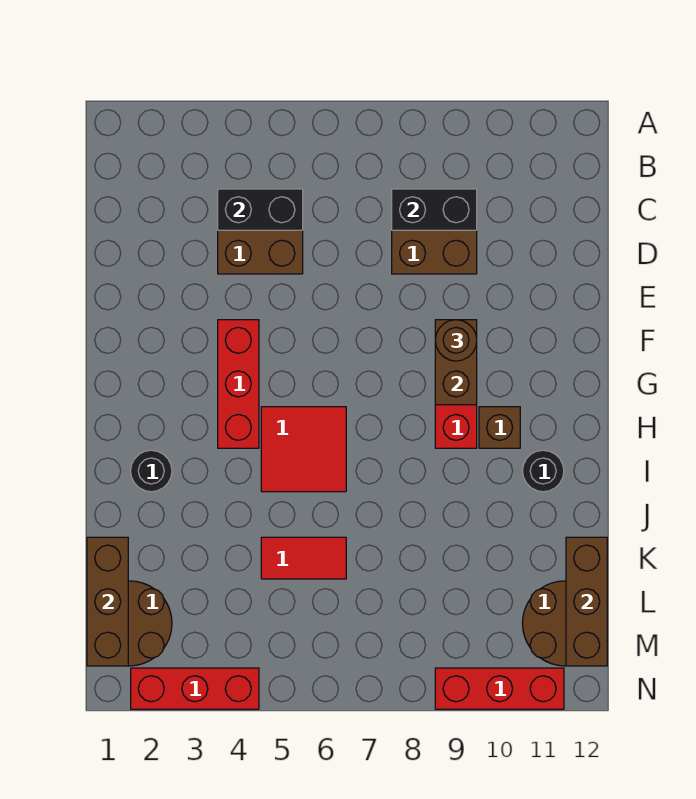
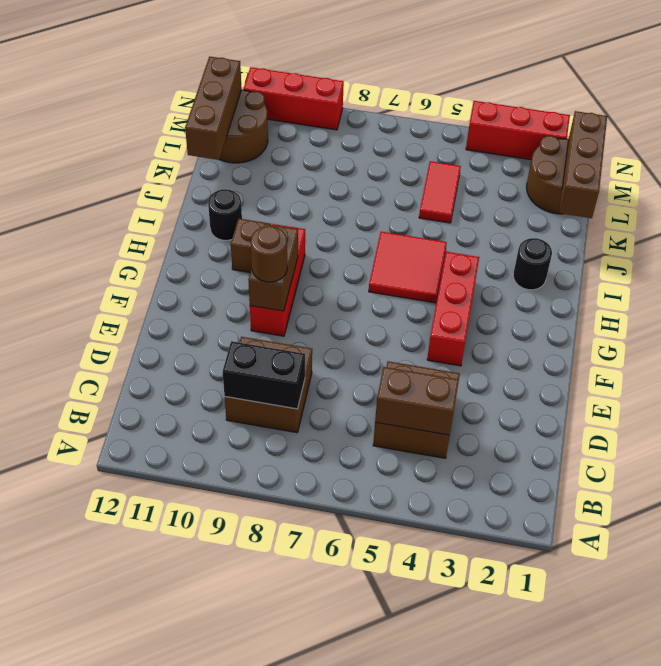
black brick C4:C5 level 2 -> brown brick C4:C5 level 2
red tile K5:K6 level 1 -> red tile K5:L5 level 1

